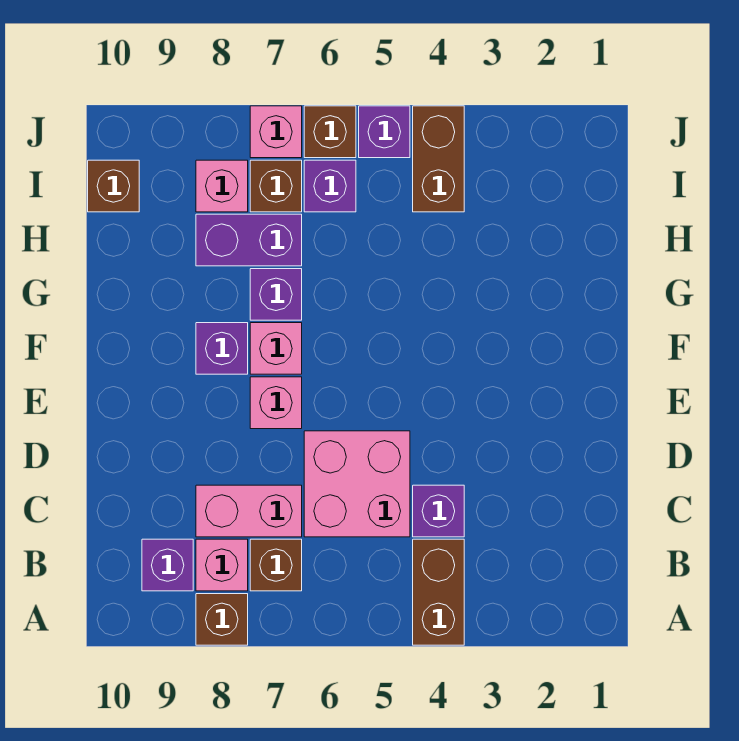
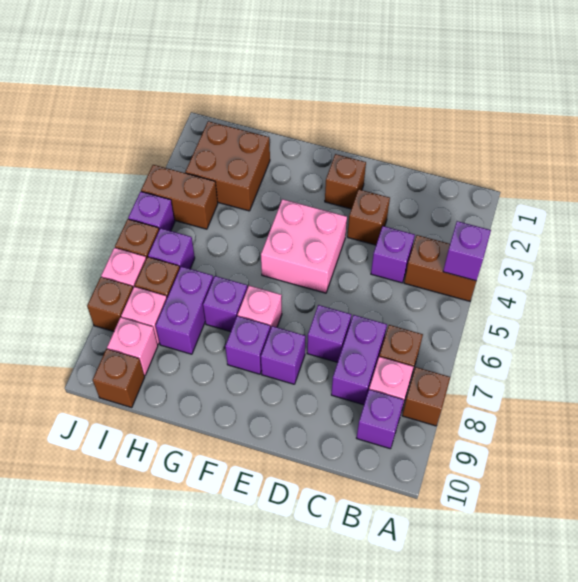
none -> purple brick A4 level 2
pink brick C5:D6 level 1 -> pink brick E4:F5 level 1
pink brick C7:C8 level 1 -> purple brick C7:C8 level 1
none -> brown brick D3 level 1
none -> purple brick D7 level 1
none -> brown brick E2 level 1
pink brick E7 level 1 -> pink brick I9 level 1
none -> purple brick E8 level 1
none -> brown brick H2:I3 level 1
none -> brown brick J8 level 1

